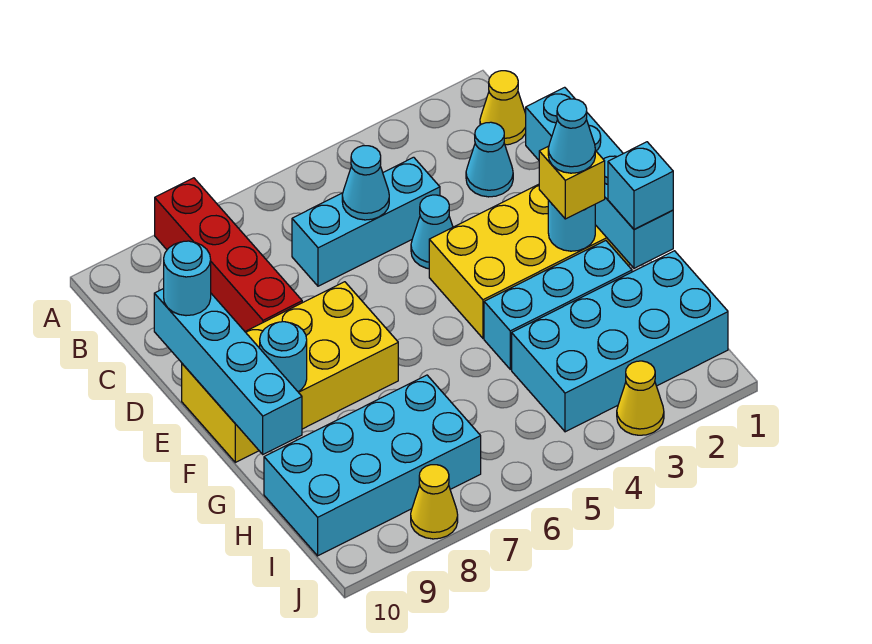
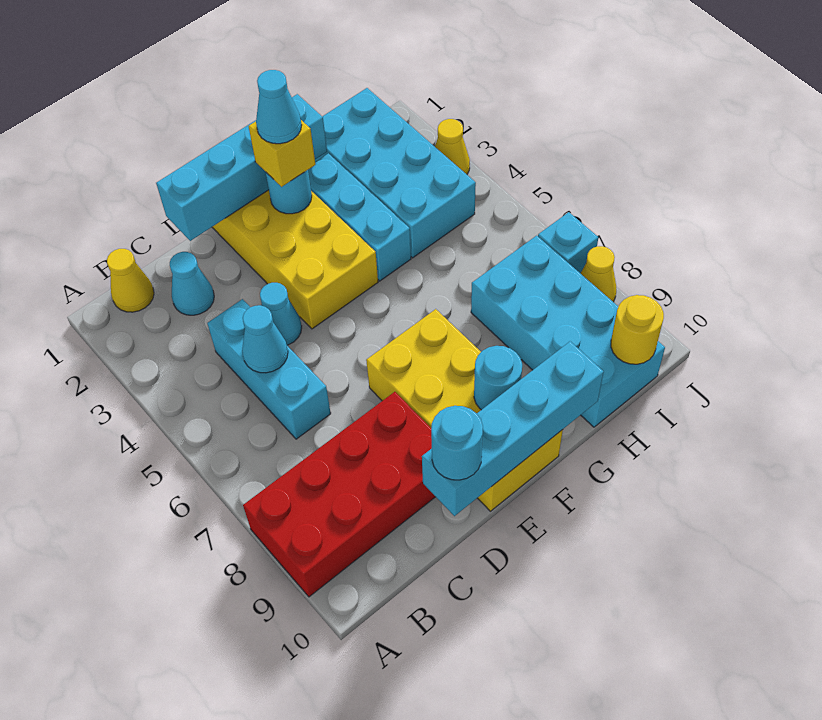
red brick A8:D8 level 1 -> red brick A8:D9 level 1
cyan brick G1 level 3 -> cyan brick J7 level 1
none -> yellow round brick I10 level 2

